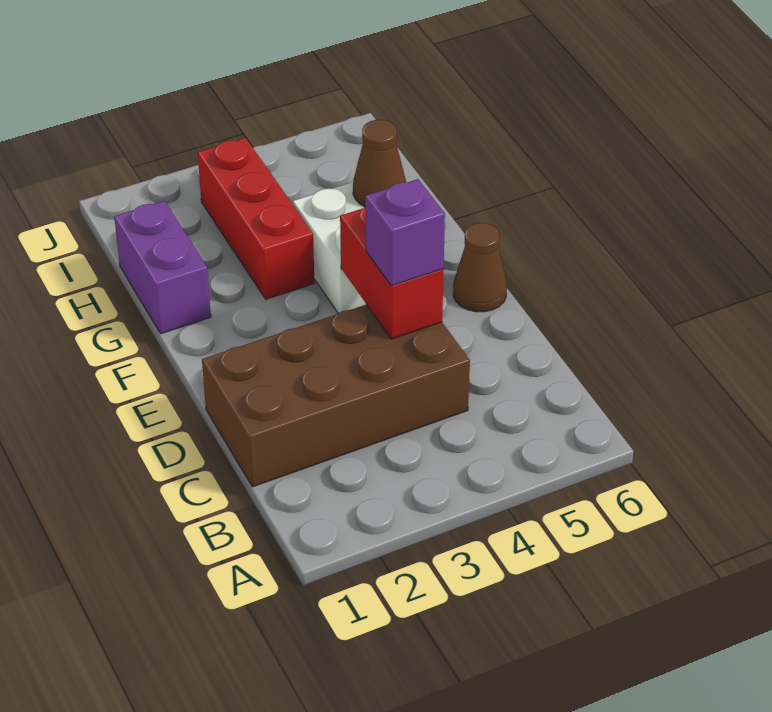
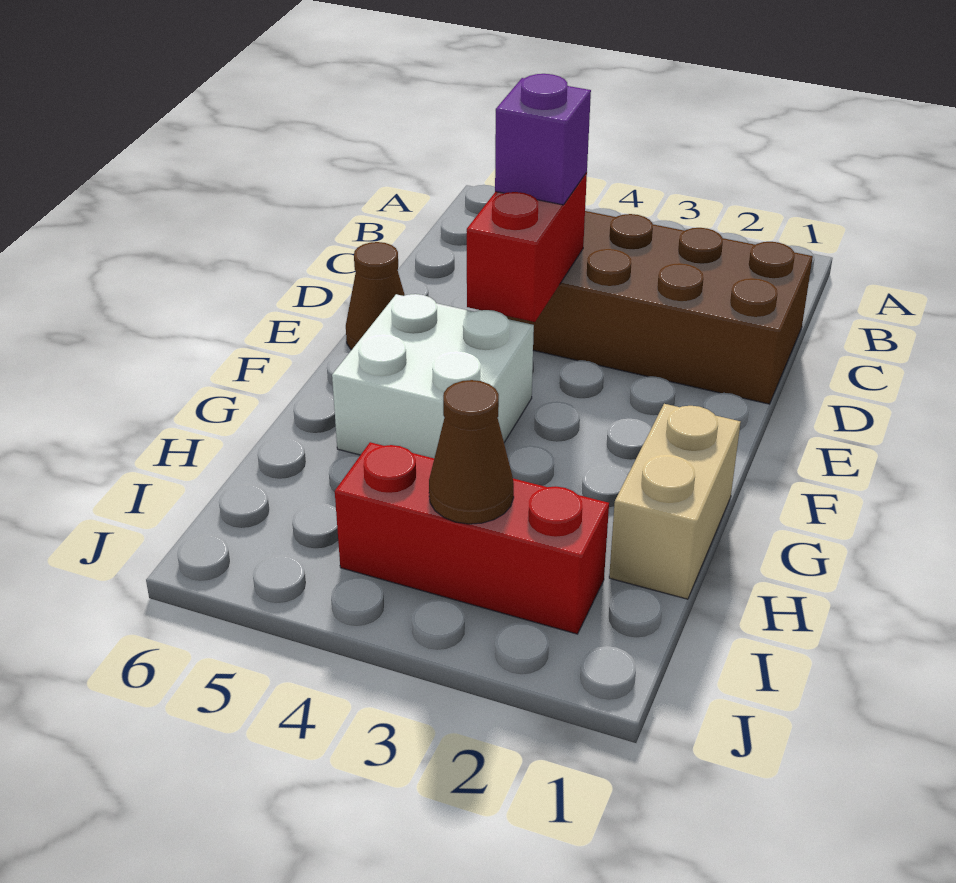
purple brick G1:H1 level 1 -> tan brick G1:H1 level 1
red brick G3:I3 level 1 -> red brick I2:I4 level 1
brown cone G5 level 2 -> brown cone I3 level 2

